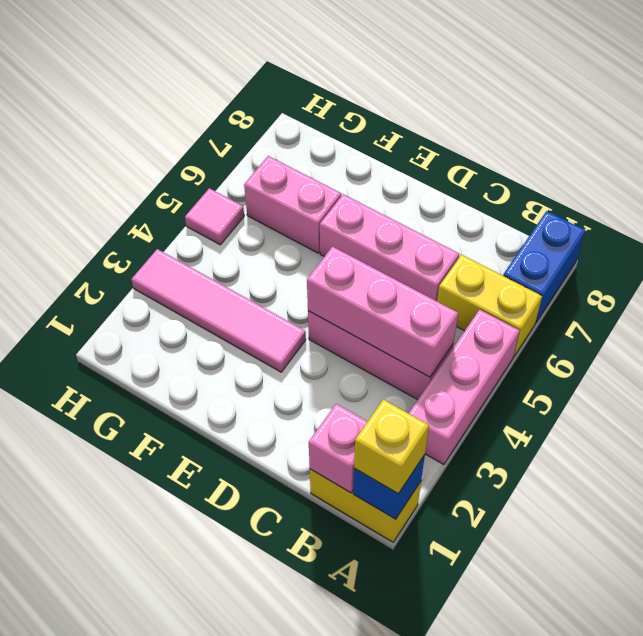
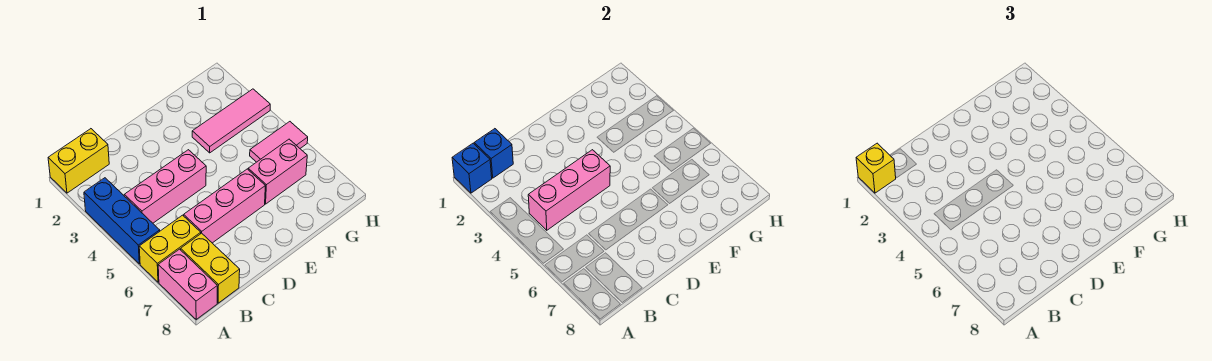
pink brick A3:A5 level 1 -> blue brick A3:A5 level 1
blue brick A7:A8 level 1 -> pink brick A7:A8 level 1
pink brick B1 level 2 -> blue brick B1 level 2
none -> yellow brick B7:B8 level 1
pink tile E3:H3 level 1 -> pink tile F3:H3 level 1
pink tile H5 level 1 -> pink tile G5:H5 level 1

